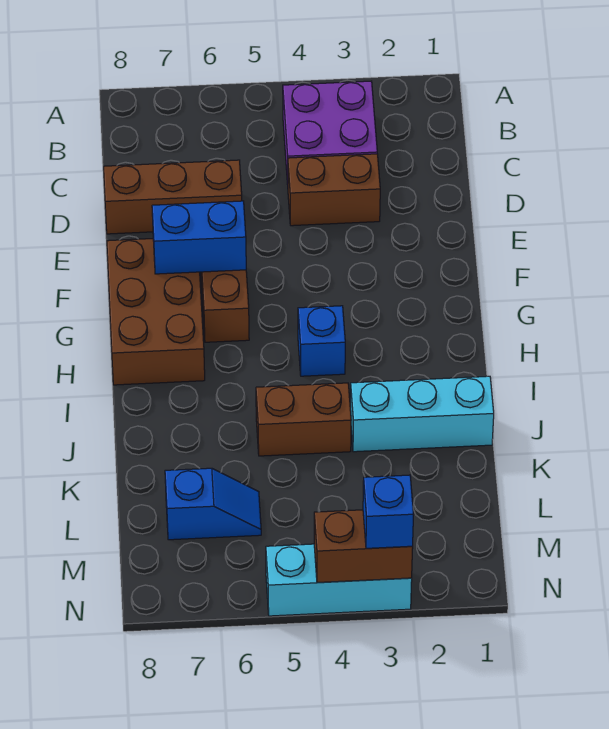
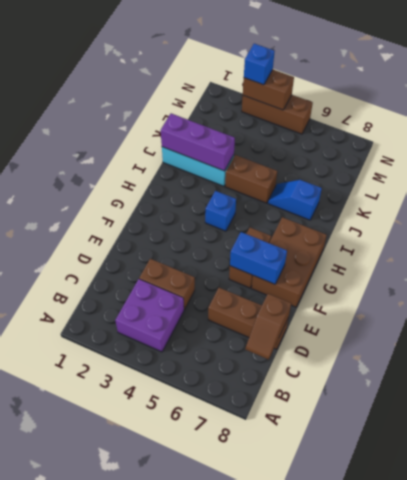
none -> brown slope C8:D8 level 2 top D
none -> purple brick J1:J3 level 2
blue slope L6:L7 level 1 top 7 -> blue slope J6:J7 level 1 top 7
cyan brick N3:N5 level 1 -> brown brick N3:N5 level 1

